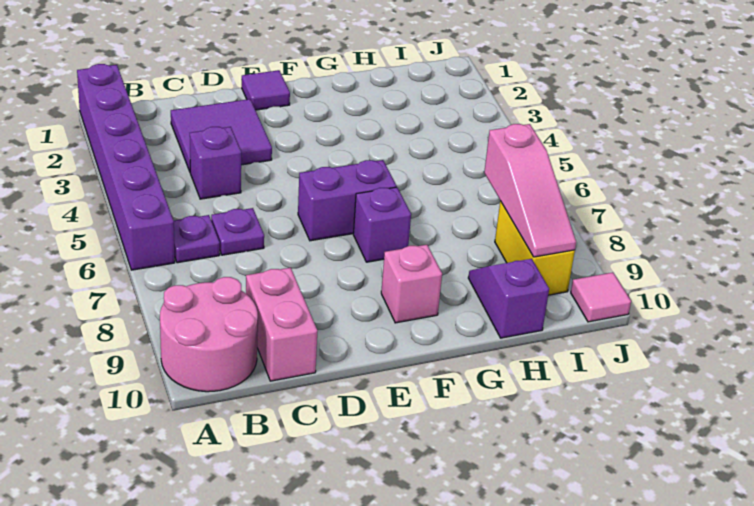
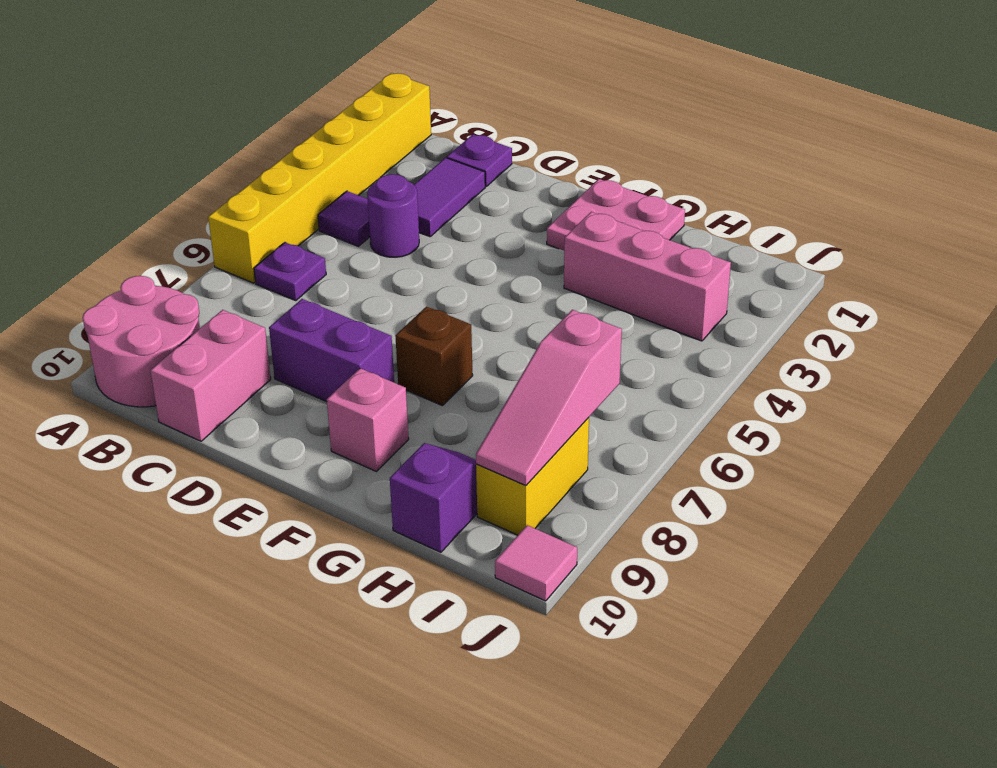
purple brick A1:A6 level 1 -> yellow brick A1:A6 level 1
purple tile C2:D3 level 1 -> purple tile C2:C3 level 1
purple brick C4 level 1 -> purple round brick C4 level 1
purple plate C6 level 1 -> purple plate C1 level 1
purple tile E1 level 1 -> purple tile B4 level 1
purple brick E6:F6 level 1 -> purple brick D8:E8 level 1
none -> pink plate F1:G2 level 1
purple brick F7 level 1 -> brown brick F7 level 1
none -> pink brick G3:I3 level 1

